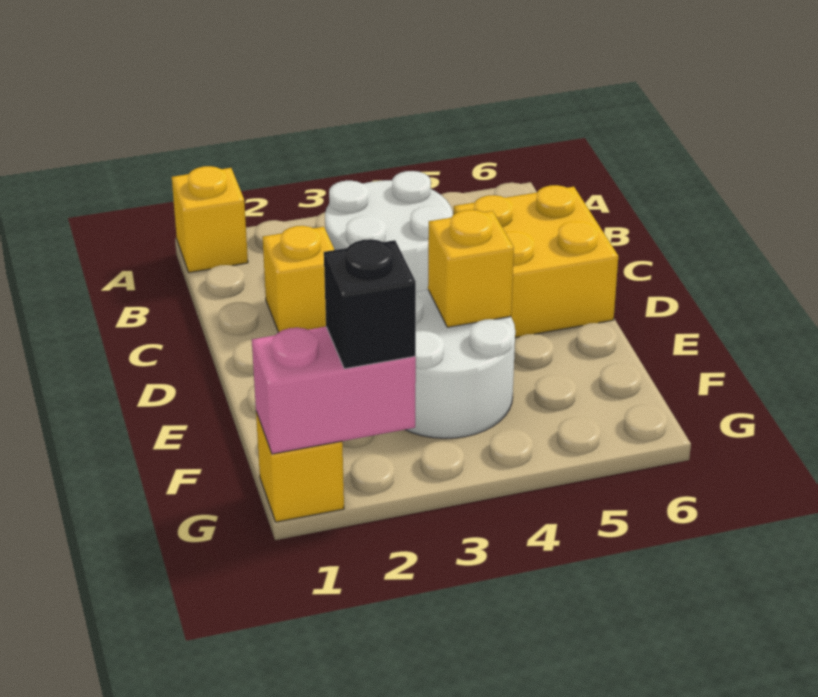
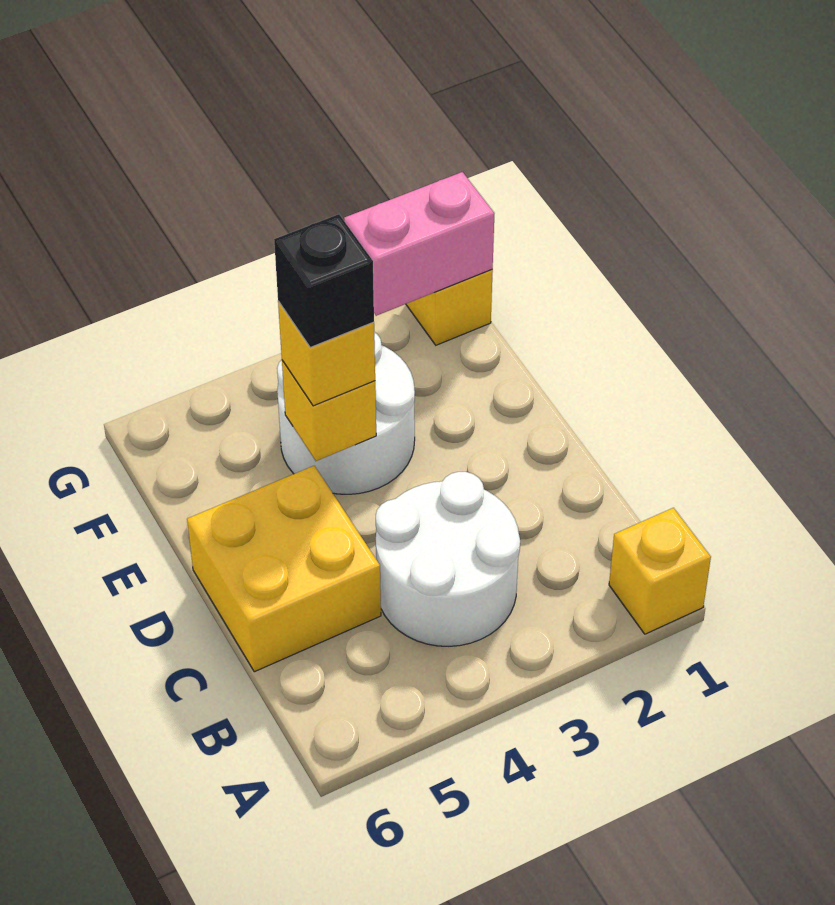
yellow brick C2 level 1 -> yellow brick E4 level 3
black brick G2 level 3 -> black brick E4 level 4

